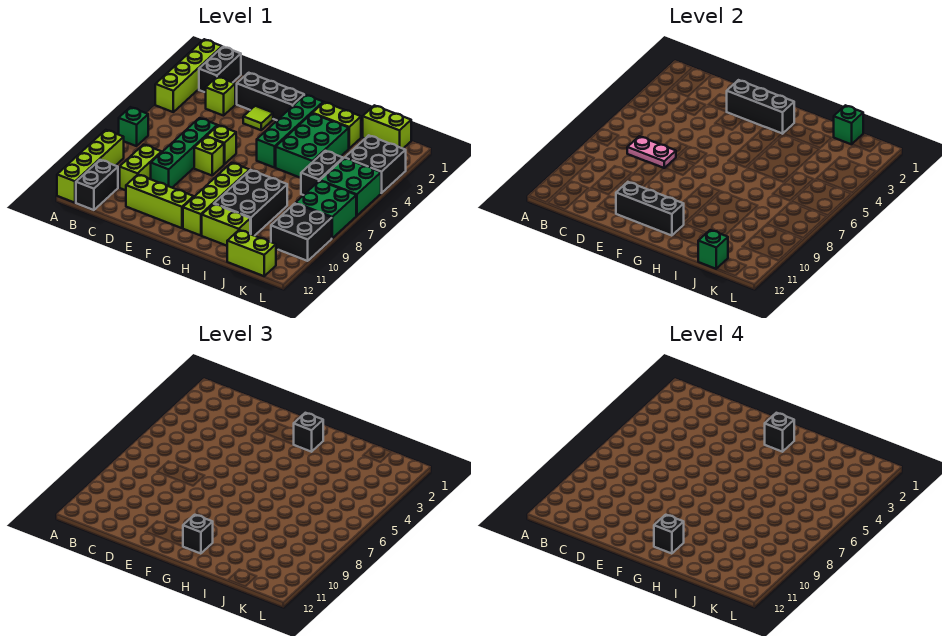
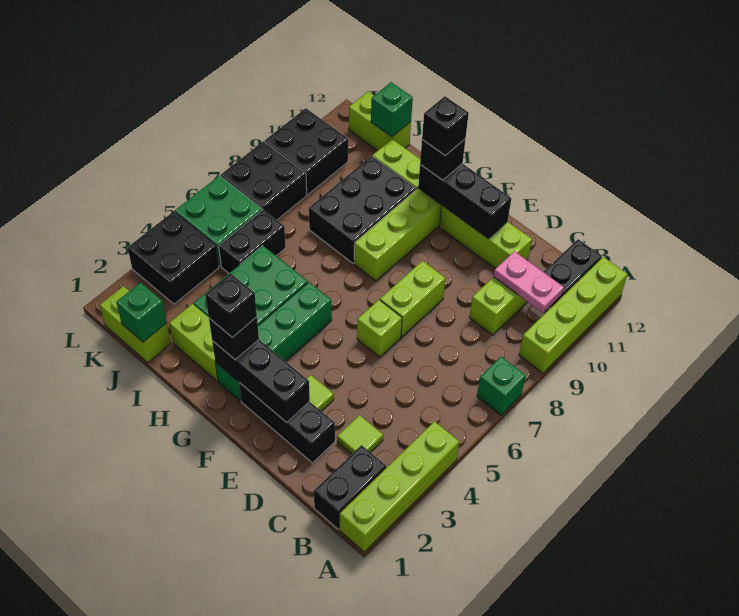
lime brick C3 level 1 -> lime tile C3 level 1
pink plate C7:D7 level 2 -> pink plate B10:C10 level 2
green brick D6:D9 level 1 -> none
lime brick E7 level 1 -> lime brick E7:E8 level 1
green brick K7:L8 level 1 -> black brick K7:L8 level 1

